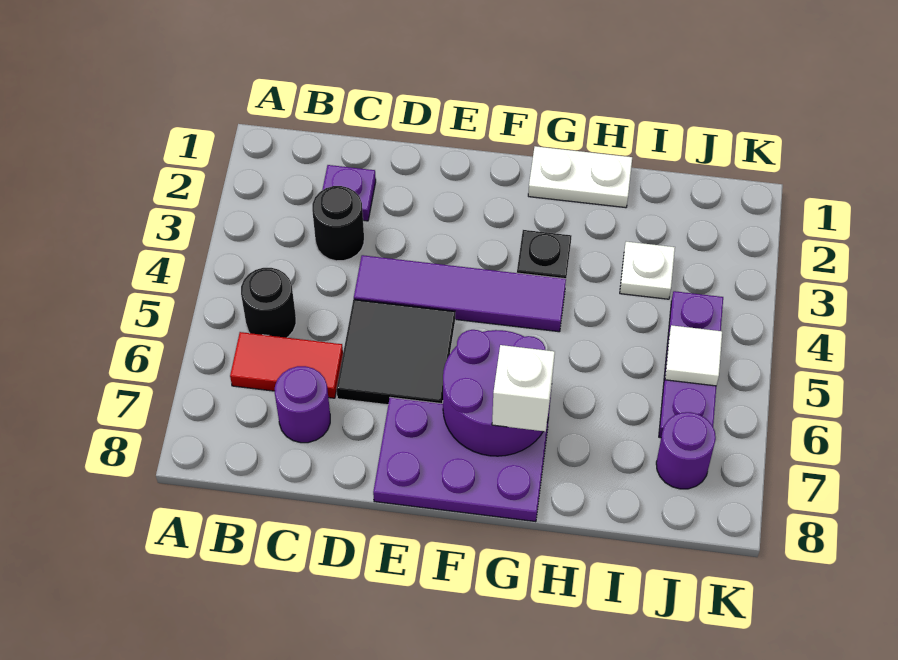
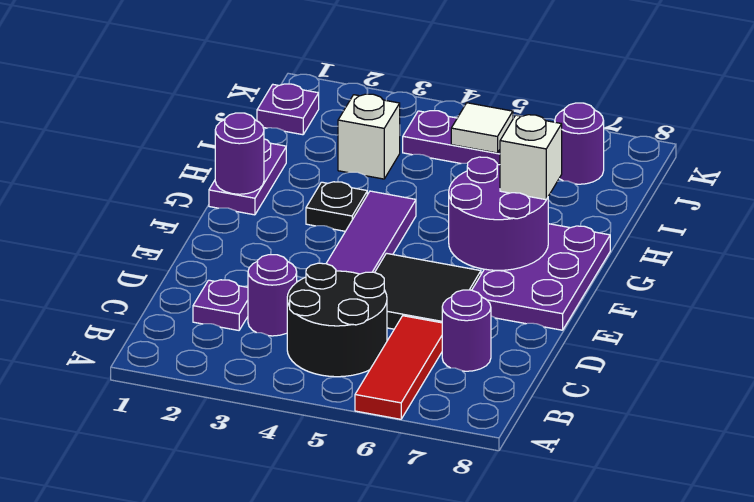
black round brick B5 level 1 -> black round brick B4:C5 level 1
red tile B6:C6 level 1 -> red tile A6:C6 level 1
black round brick C3 level 1 -> purple round brick C3 level 1
white plate G1:H1 level 1 -> purple plate G1:H1 level 1
none -> purple round brick G1 level 2
white plate I3 level 1 -> white brick I3 level 1
none -> purple plate J1 level 1

